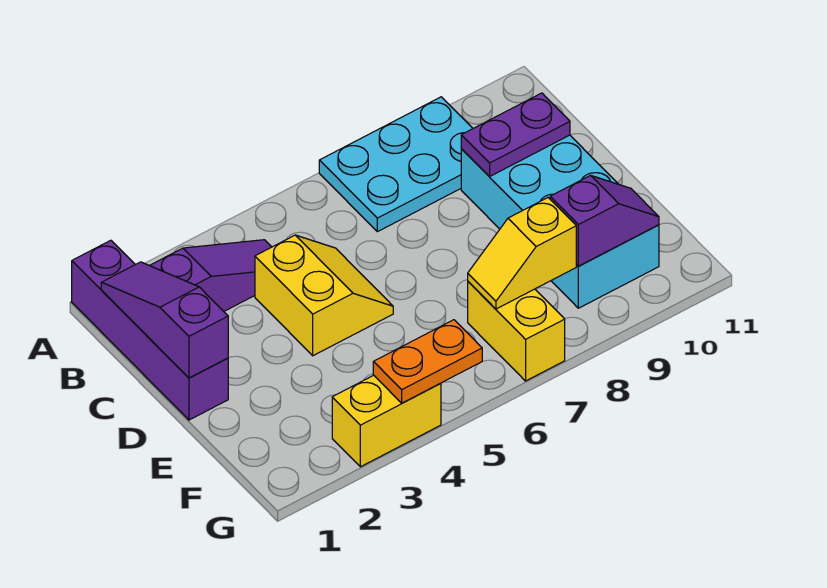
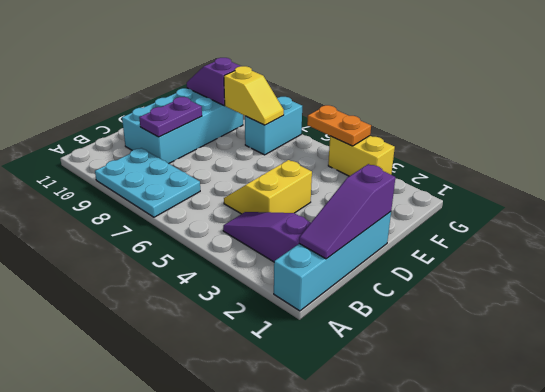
purple brick A1:D1 level 1 -> cyan brick A1:D1 level 1
purple plate C9:C10 level 2 -> purple plate C9:D9 level 2
yellow brick F7:G7 level 1 -> cyan brick F7:G7 level 1

